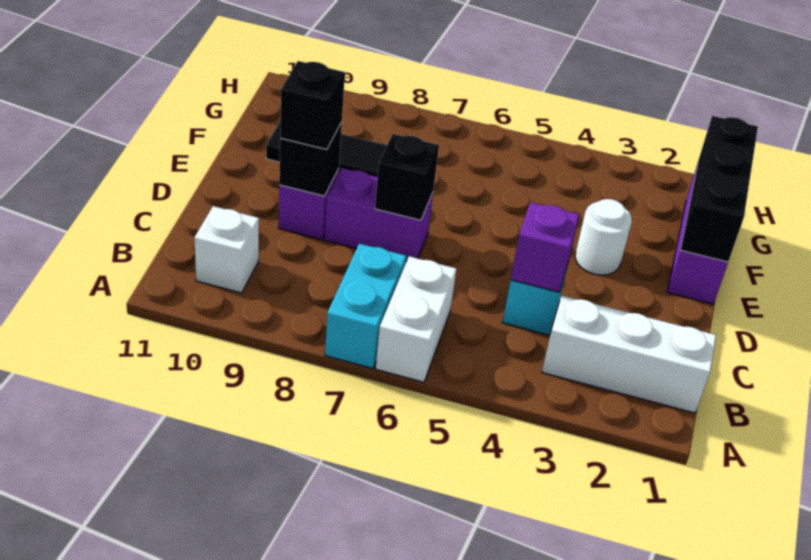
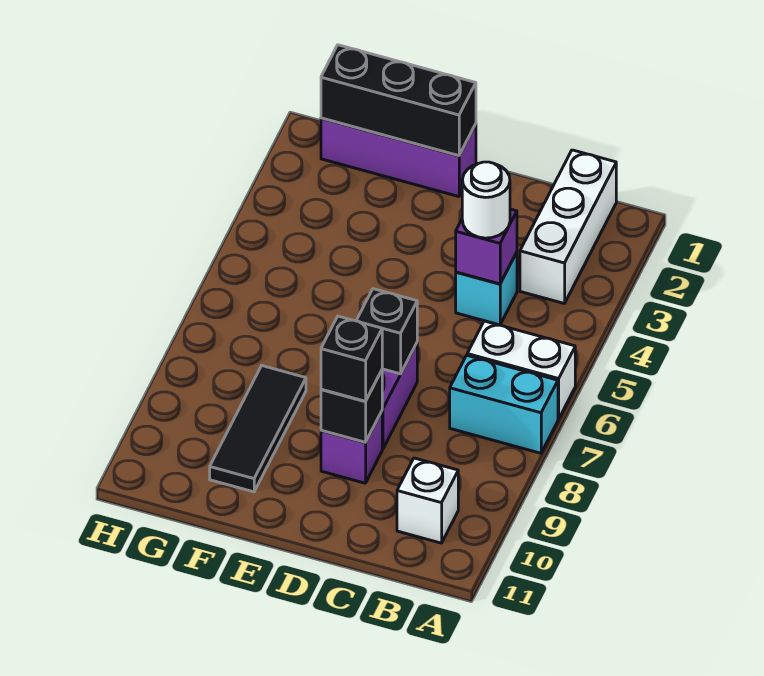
white round brick E3 level 1 -> white round brick C4 level 3

